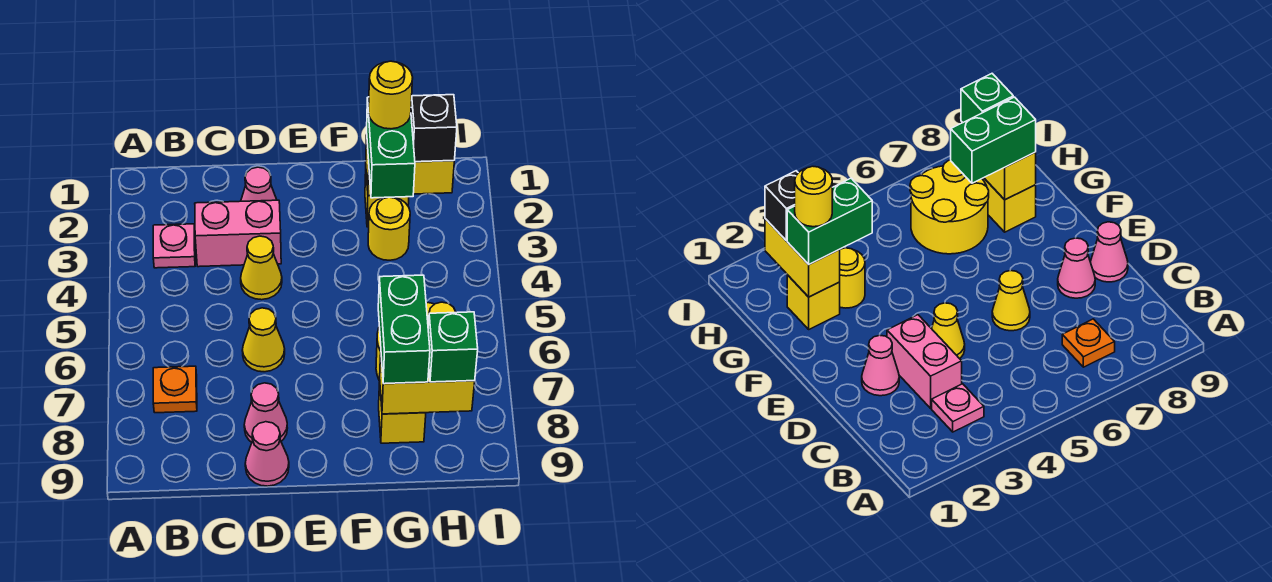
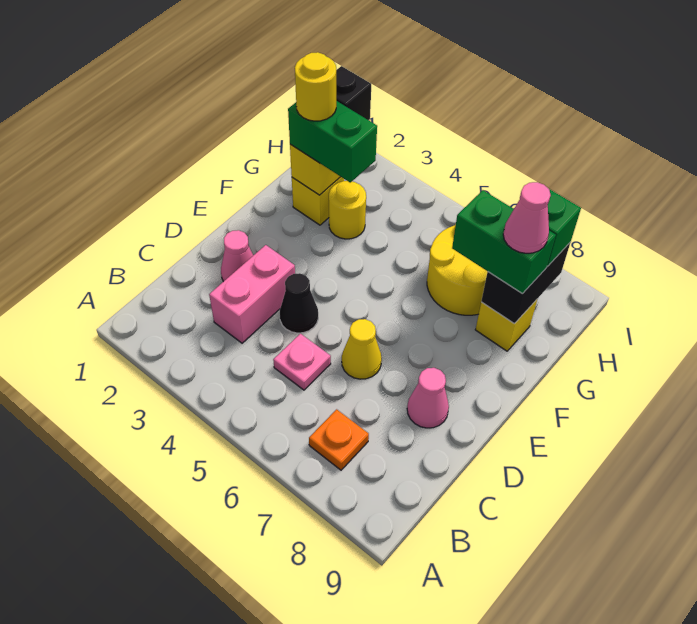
pink plate B3 level 1 -> pink plate C5 level 1
yellow cone D4 level 1 -> black cone D4 level 1
pink cone D9 level 1 -> pink cone G8 level 4
yellow brick G8:H8 level 2 -> black brick G8:H8 level 2

